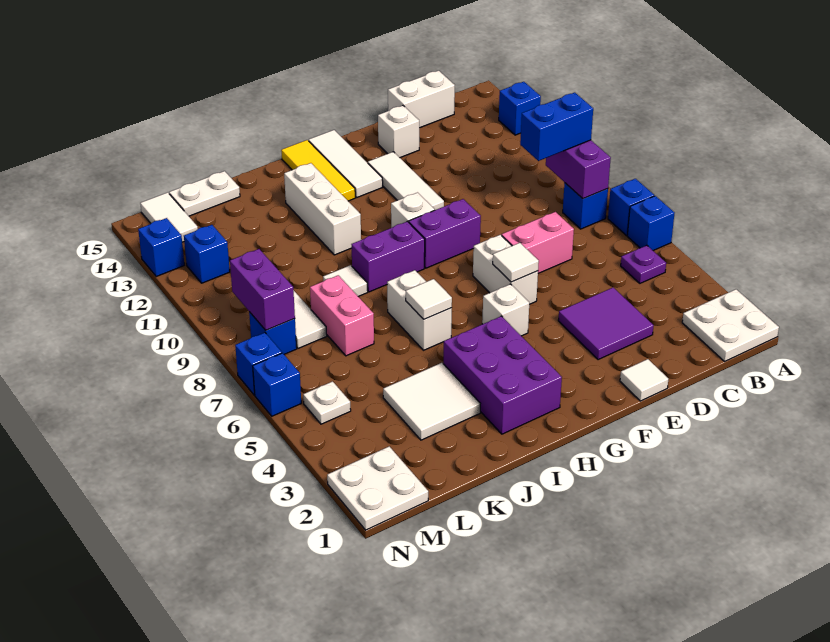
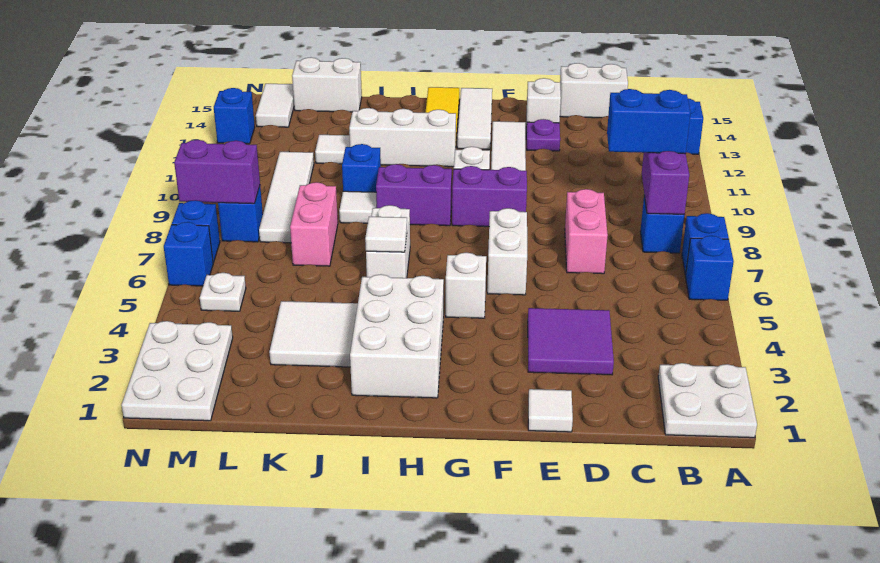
purple plate B5 level 1 -> purple plate E13 level 1
pink brick D7:E7 level 1 -> pink brick D7:D8 level 1
white tile F6 level 2 -> white tile K12 level 1
purple brick H2:I4 level 1 -> white brick H2:I4 level 1
white brick I11:I13 level 1 -> white brick H12:J12 level 1
white plate K15:L15 level 1 -> white brick K15:L15 level 1
white plate M1:N2 level 1 -> white plate M1:N3 level 1
purple brick M8:M9 level 2 -> purple brick M8:N8 level 2
blue brick M12 level 1 -> blue brick J10 level 1

